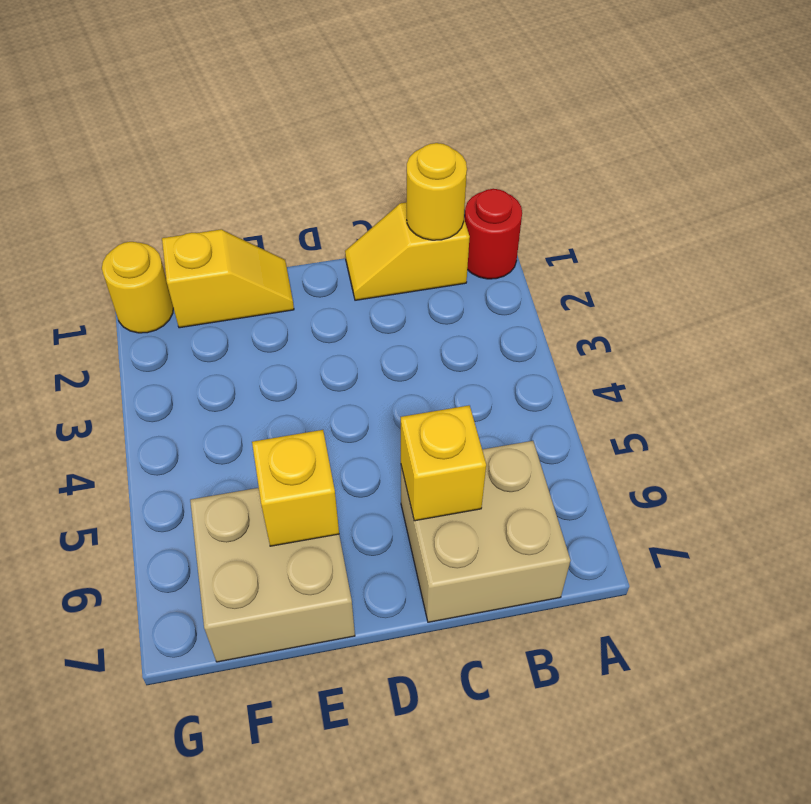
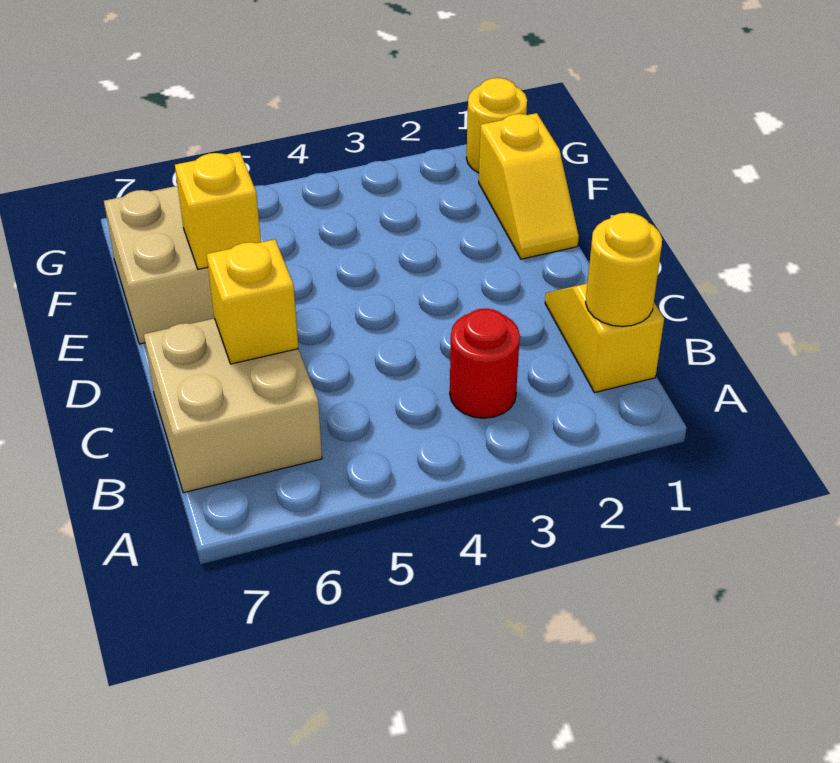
red round brick A1 level 1 -> red round brick B3 level 1

